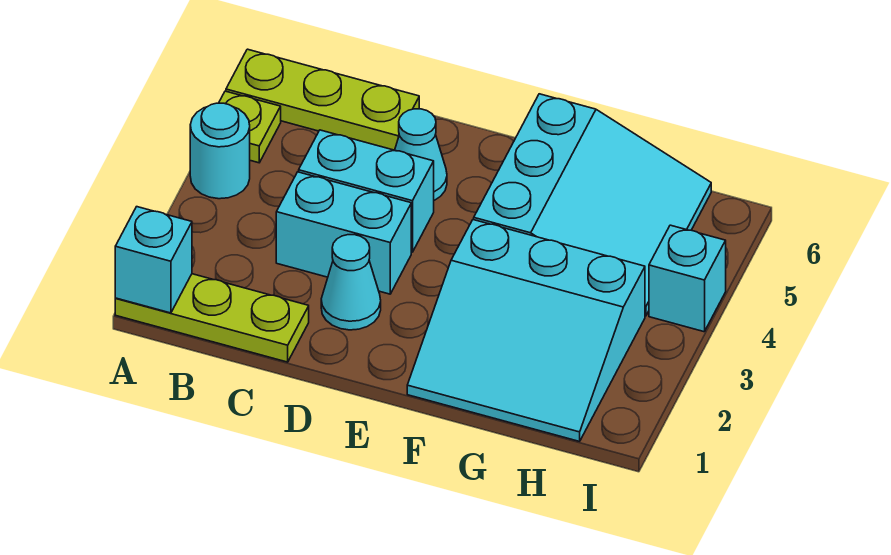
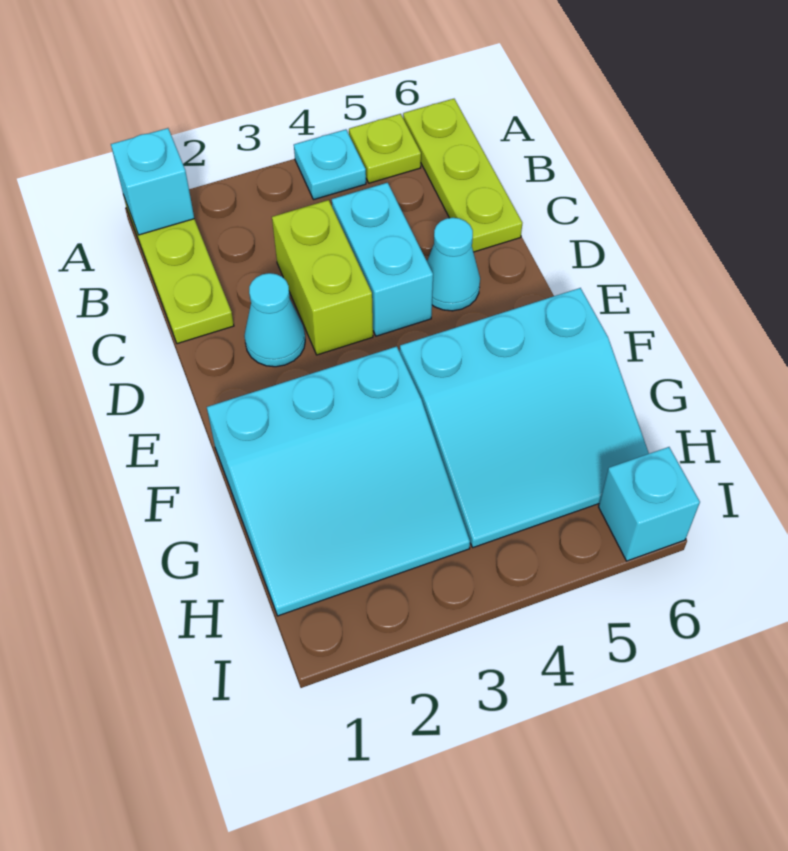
cyan round brick A4 level 1 -> cyan plate A4 level 1
cyan brick C3:D3 level 1 -> lime brick C3:D3 level 1
cyan slope F1:H3 level 1 top 3 -> cyan slope F1:H3 level 1 top F
cyan brick I4 level 1 -> cyan brick I6 level 1

